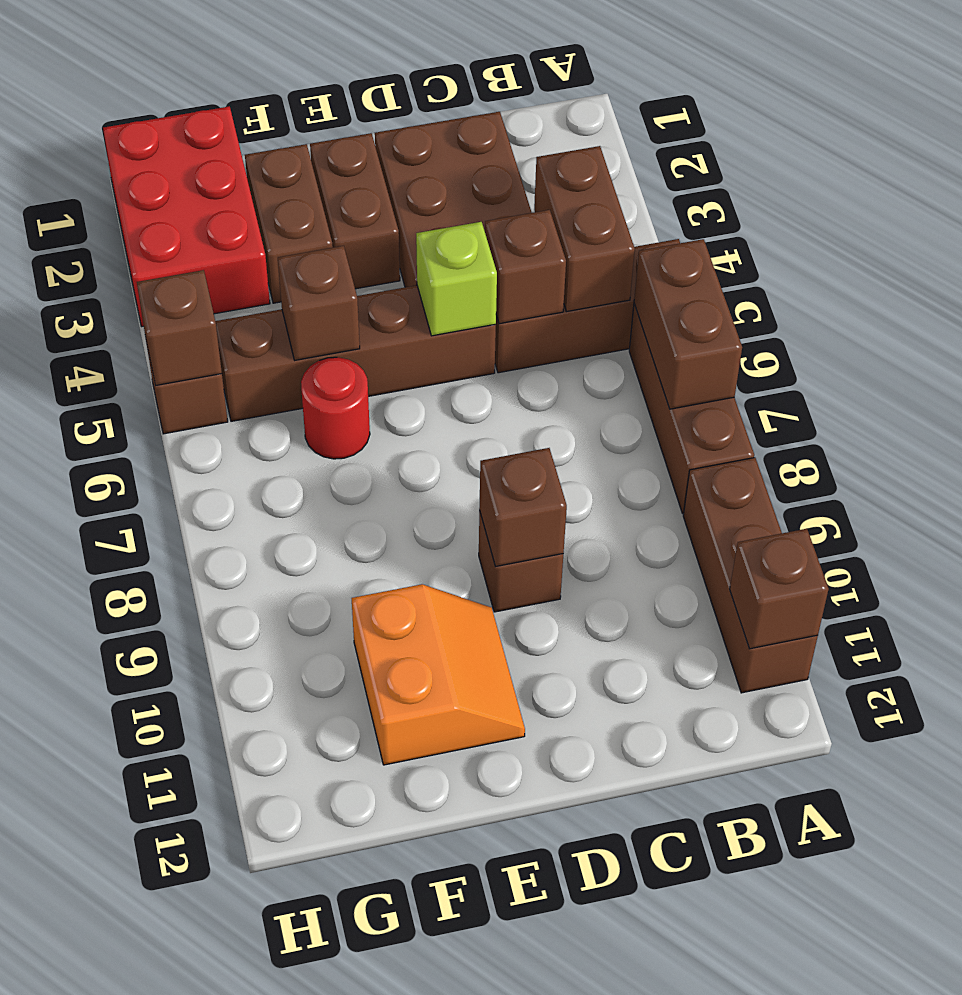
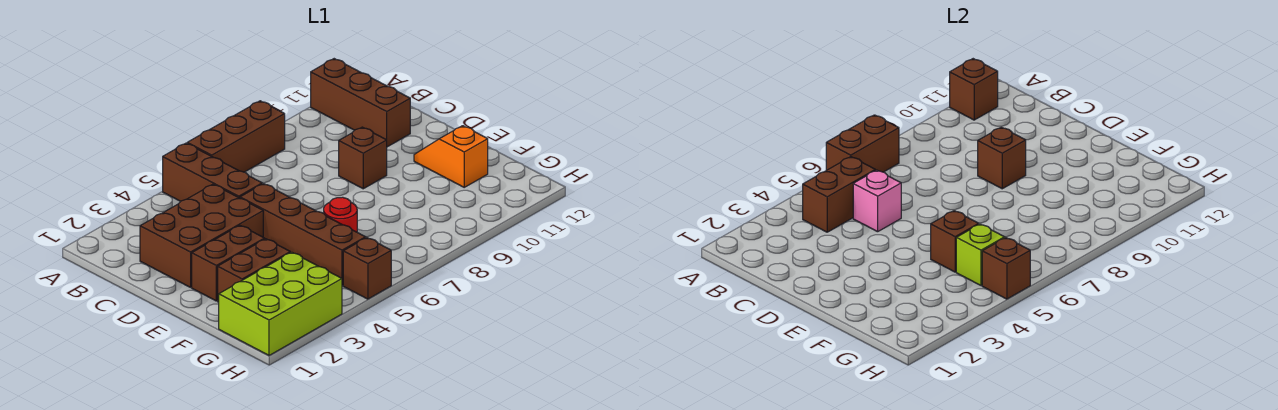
brown brick A9:A11 level 1 -> brown brick A11:C11 level 1
brown brick C5 level 2 -> pink brick C5 level 2
lime brick D5 level 2 -> lime brick G5 level 2
orange slope E10:F11 level 1 top F -> orange slope E11:F11 level 1 top F
red brick G1:H3 level 1 -> lime brick G1:H3 level 1

